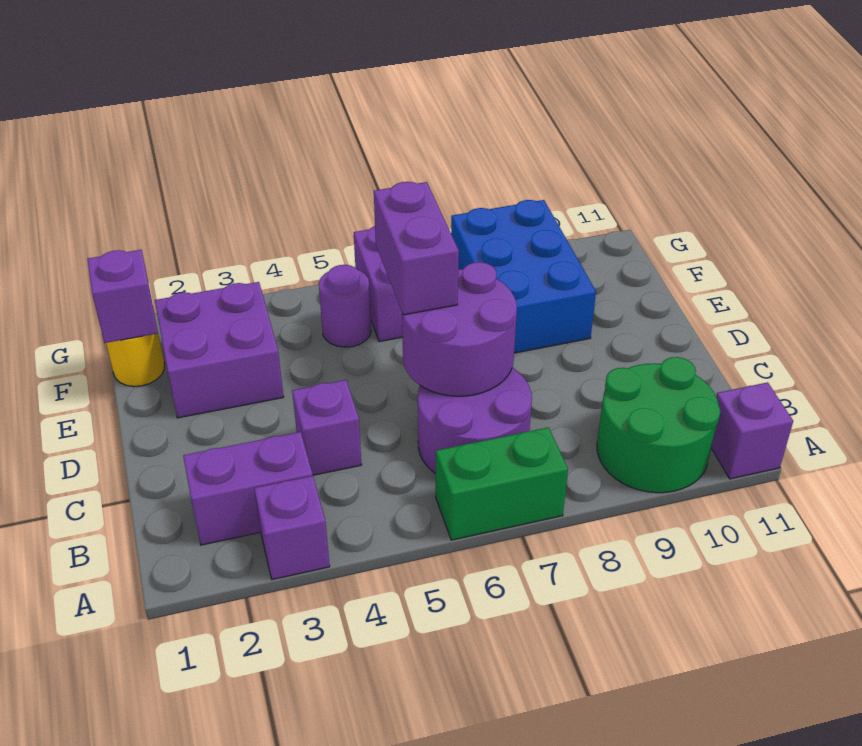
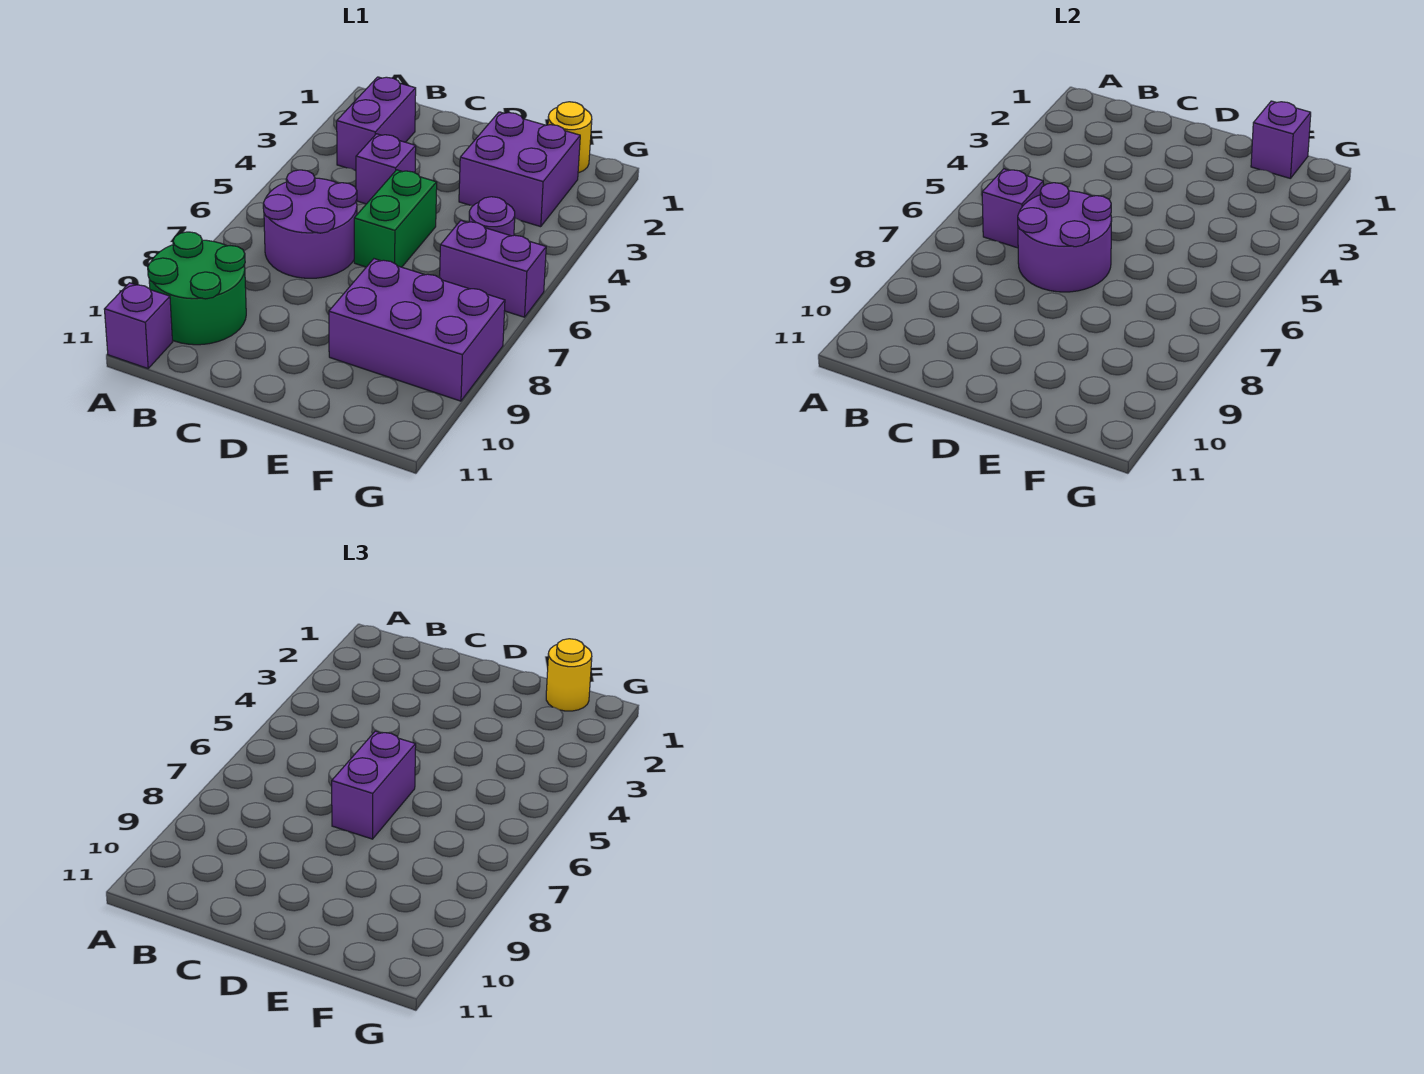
purple brick A3 level 1 -> purple brick B6 level 2
green brick A6:A7 level 1 -> green brick D5:D6 level 1
purple brick D6:E6 level 3 -> purple brick D6:D7 level 3
blue brick E8:G9 level 1 -> purple brick E8:G9 level 1
none -> yellow round brick F1 level 3

